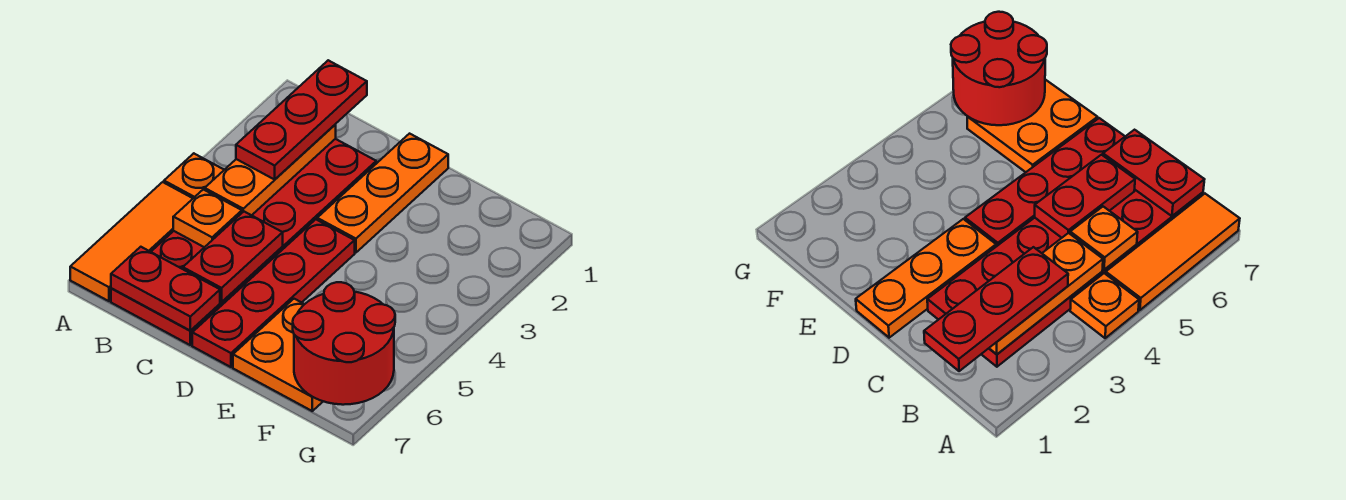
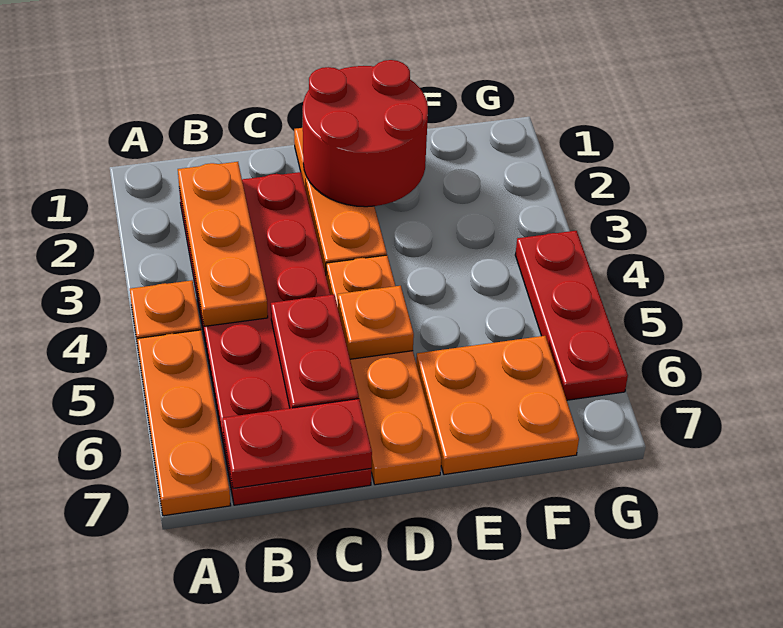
orange tile A5:A7 level 1 -> orange plate A5:A7 level 1
red plate B1:B3 level 3 -> red plate G4:G6 level 1
orange plate B5 level 2 -> orange plate D5 level 2
red plate D4:D7 level 1 -> orange plate D4:D7 level 1
red round brick F6:G7 level 2 -> red round brick D1:E2 level 2

